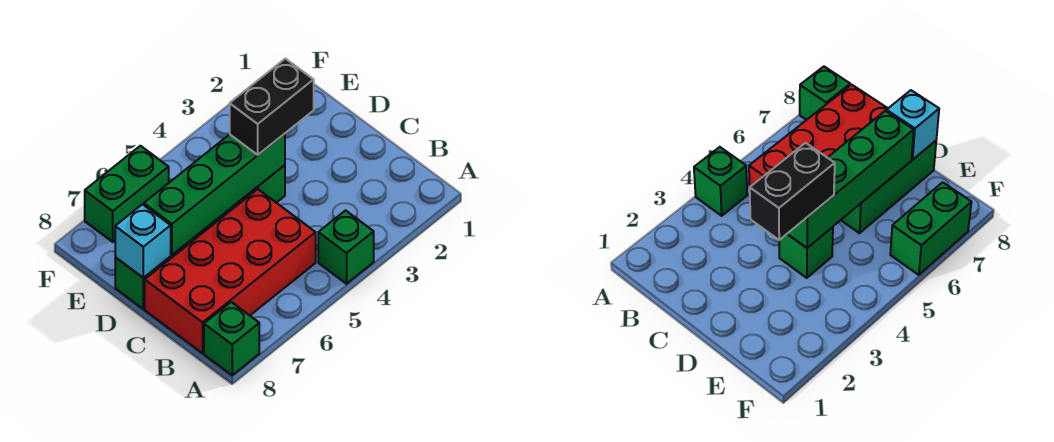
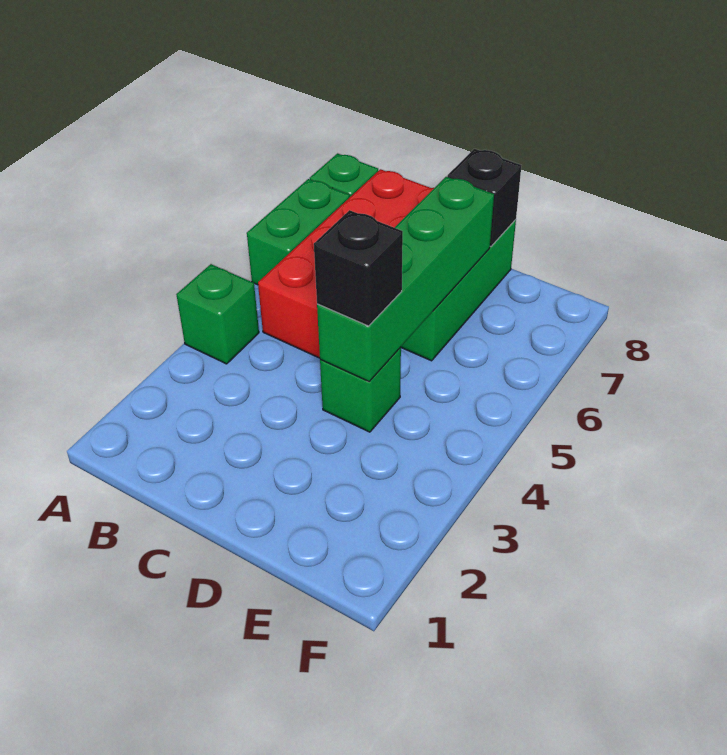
black brick D3:D4 level 3 -> black brick D4 level 3
cyan brick D8 level 2 -> black brick D8 level 2
green brick F6:F7 level 1 -> green brick A6:A7 level 1

